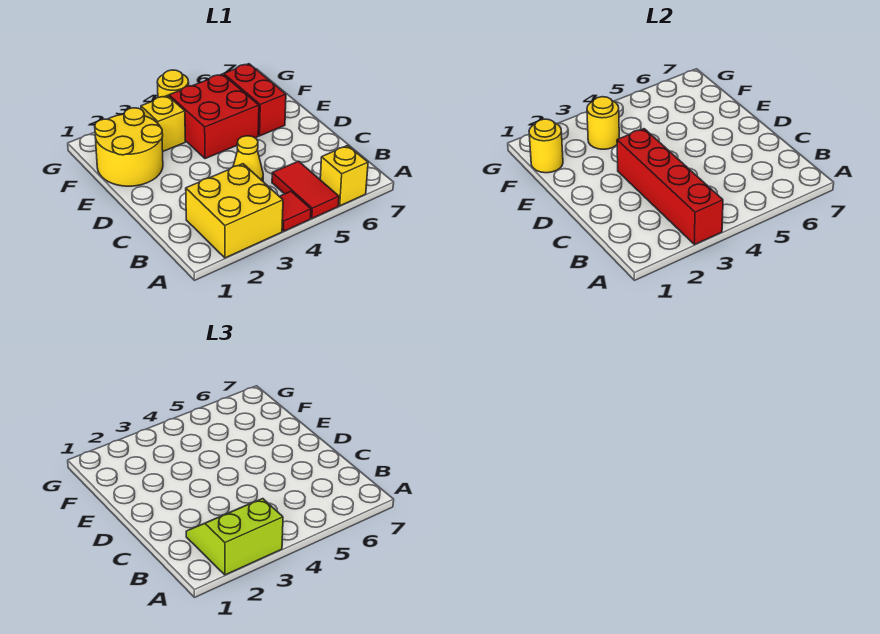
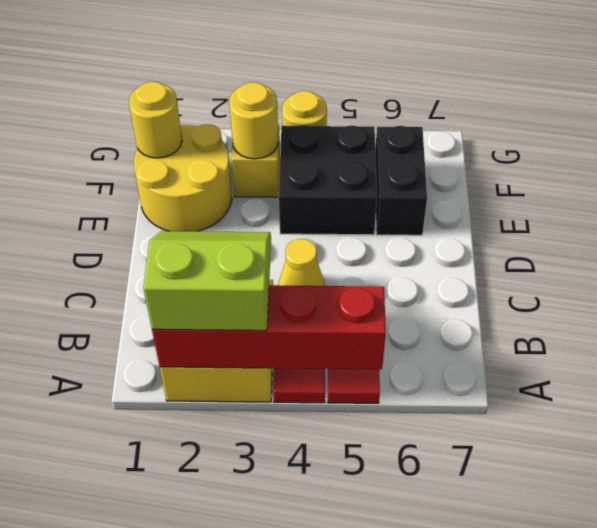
red brick A3:D3 level 2 -> red brick A2:A5 level 2
yellow brick A6 level 1 -> none
red brick E4:F5 level 1 -> black brick E4:F5 level 1
red brick E6:F6 level 1 -> black brick E6:F6 level 1

